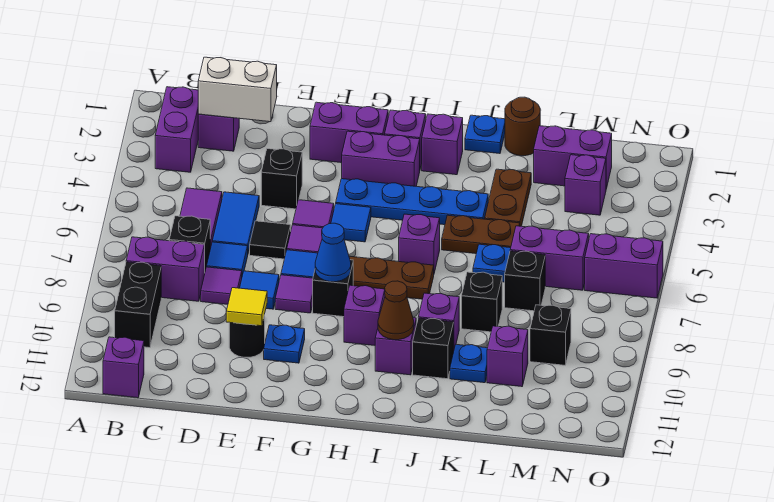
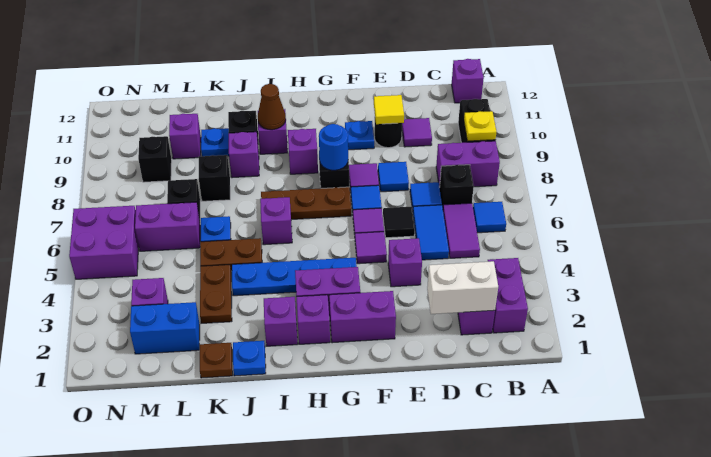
none -> yellow plate B9 level 2
purple tile D8 level 1 -> purple tile D10 level 1
black brick E4 level 1 -> purple brick E4 level 1
blue tile G5 level 1 -> blue tile B6 level 1
blue cone G8 level 2 -> blue round brick G8 level 2
brown round brick K1 level 1 -> brown plate K1 level 1
purple brick L2:M2 level 1 -> blue brick L2:M2 level 1
purple brick N6:O6 level 1 -> purple brick N5:O6 level 1

